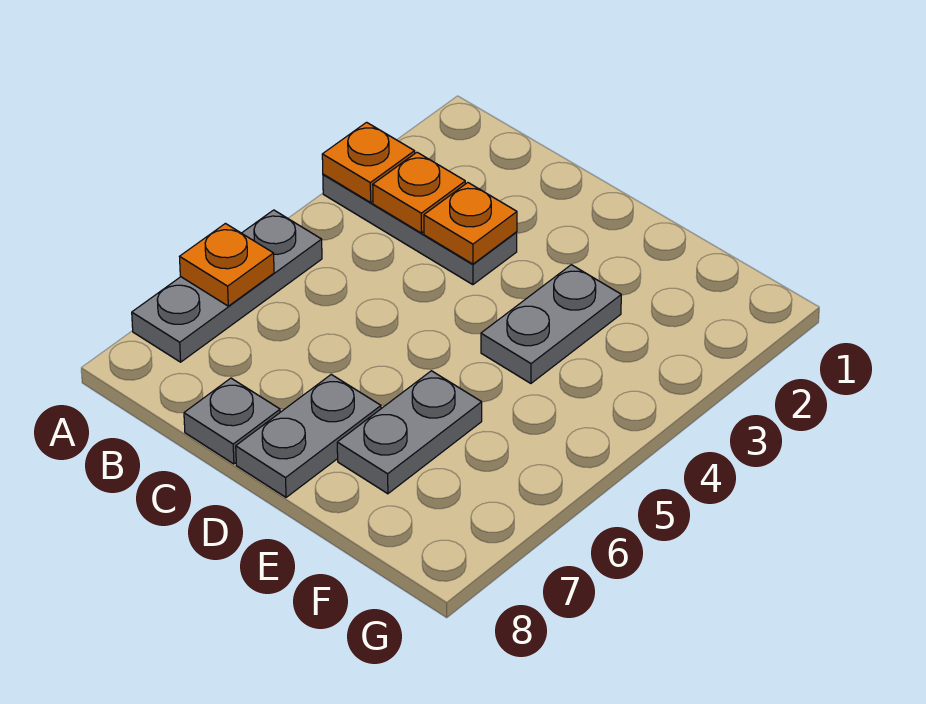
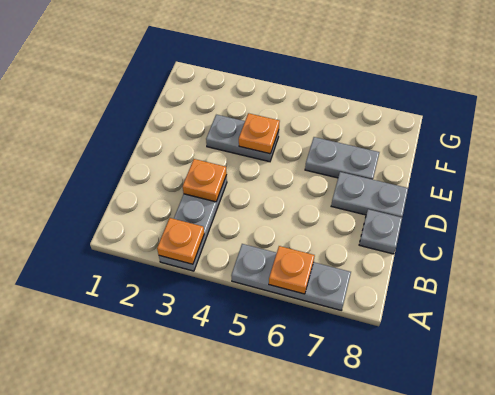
orange plate B3 level 2 -> orange plate E4 level 2

